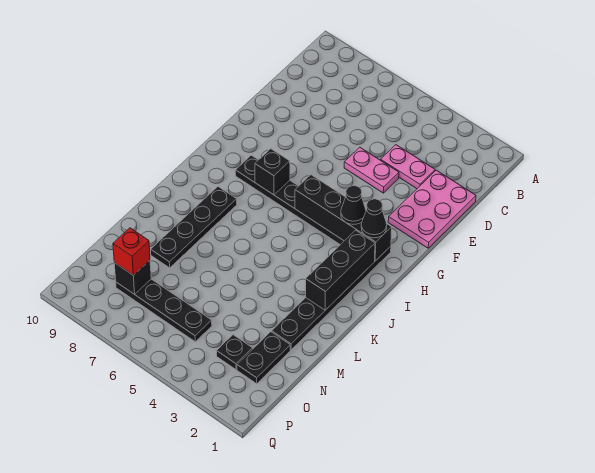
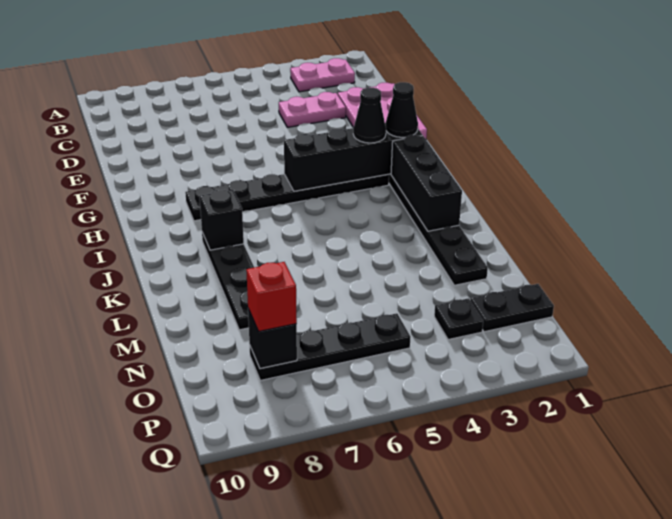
pink plate E4:E5 level 1 -> pink plate B2:B3 level 1
black brick H7 level 2 -> black brick J8 level 2
black plate N2:O2 level 1 -> black plate O1:O2 level 1

